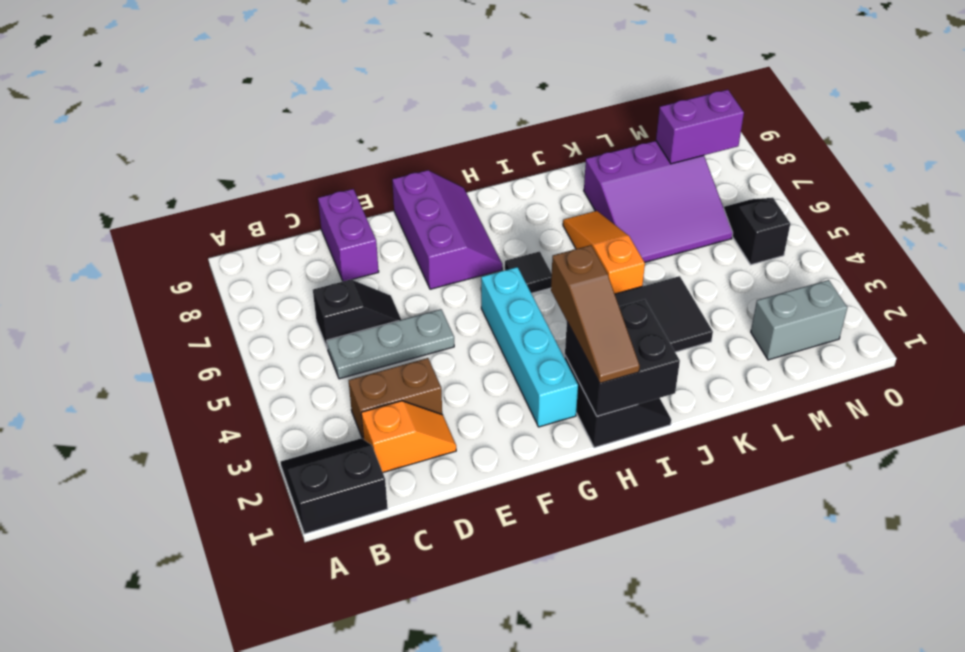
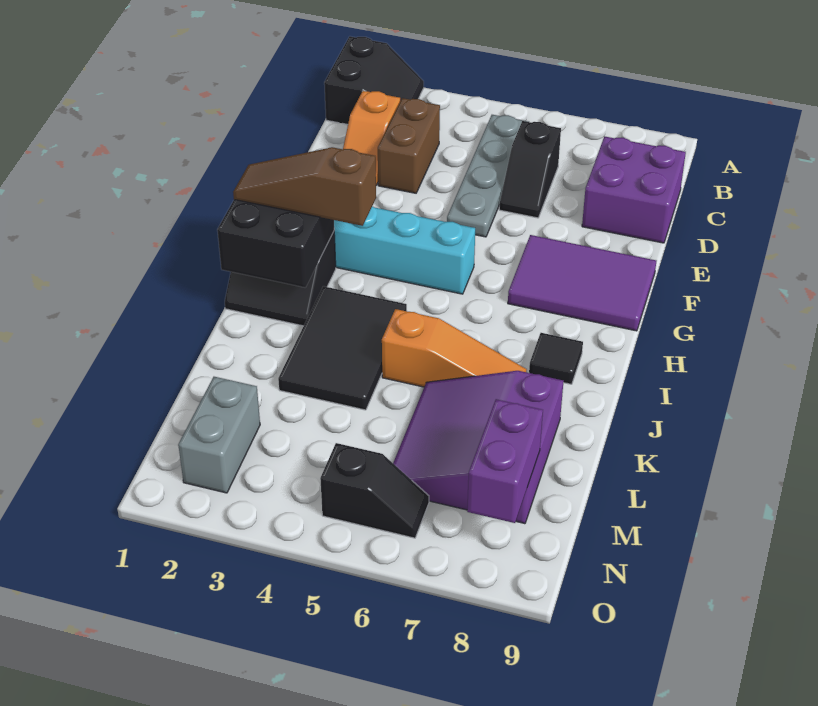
grey plate C5:E5 level 1 -> grey plate B5:E5 level 1
purple brick D8:D9 level 1 -> purple brick C8:D9 level 1
purple slope F7:G9 level 1 top F -> purple tile F7:G9 level 1
black tile H6 level 1 -> black tile I8 level 1

